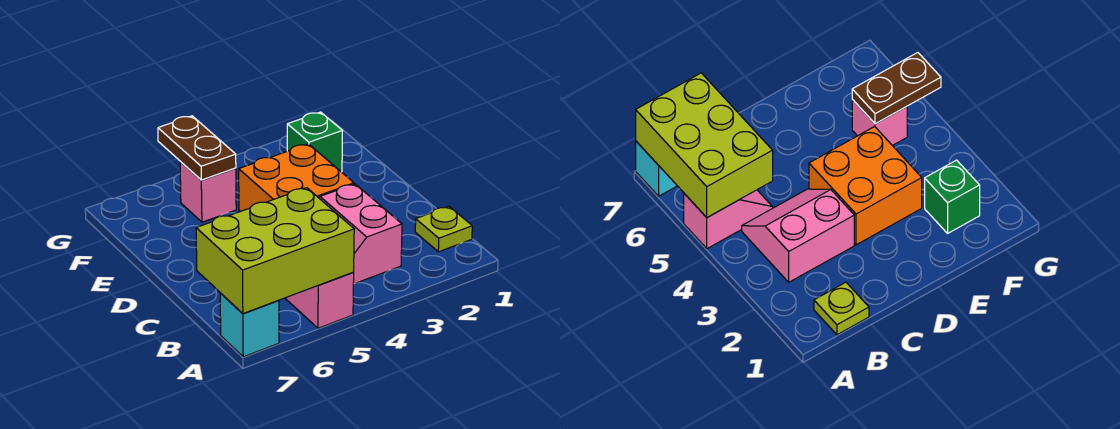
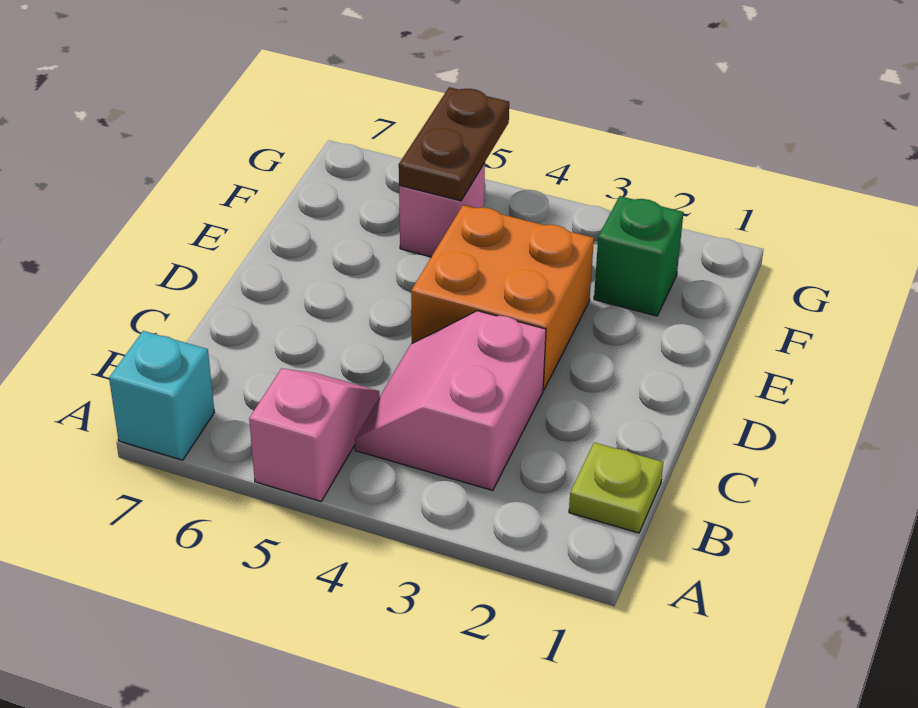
lime brick A5:B7 level 2 -> none

